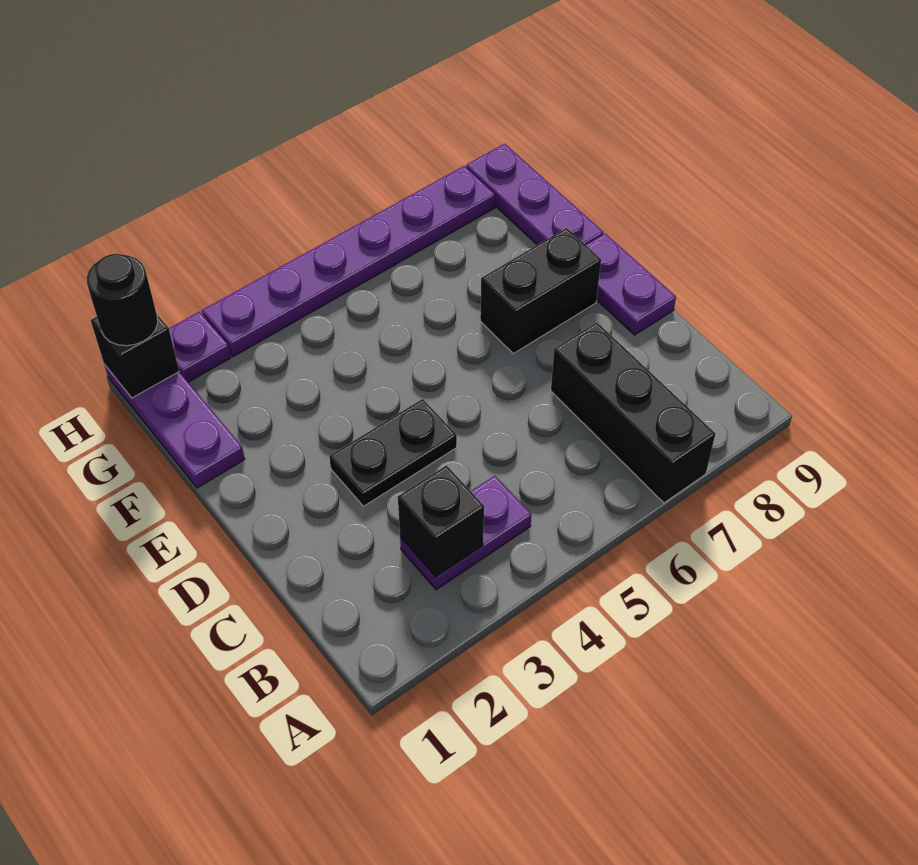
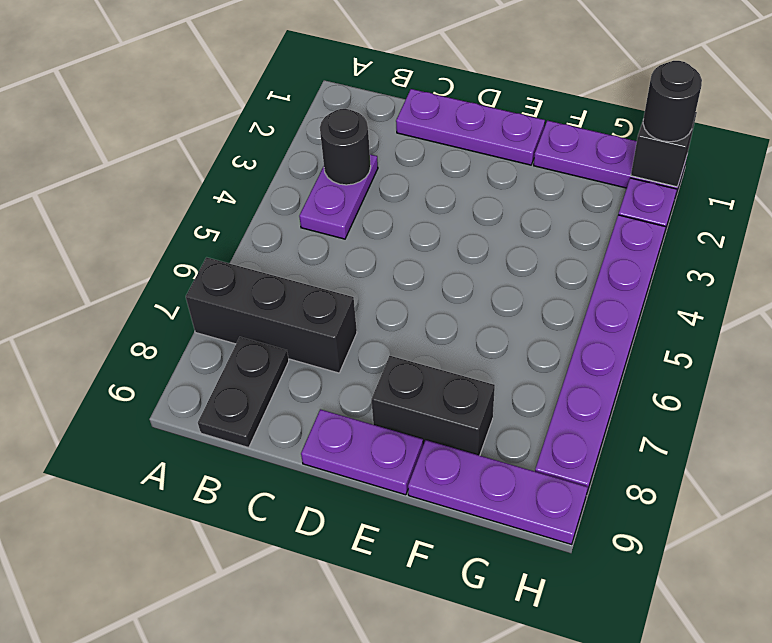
black brick B3 level 2 -> black round brick B3 level 2
none -> purple plate C1:E1 level 1
black plate D3:D4 level 1 -> black plate B8:B9 level 1
black brick E7:E8 level 1 -> black brick E8:F8 level 1

